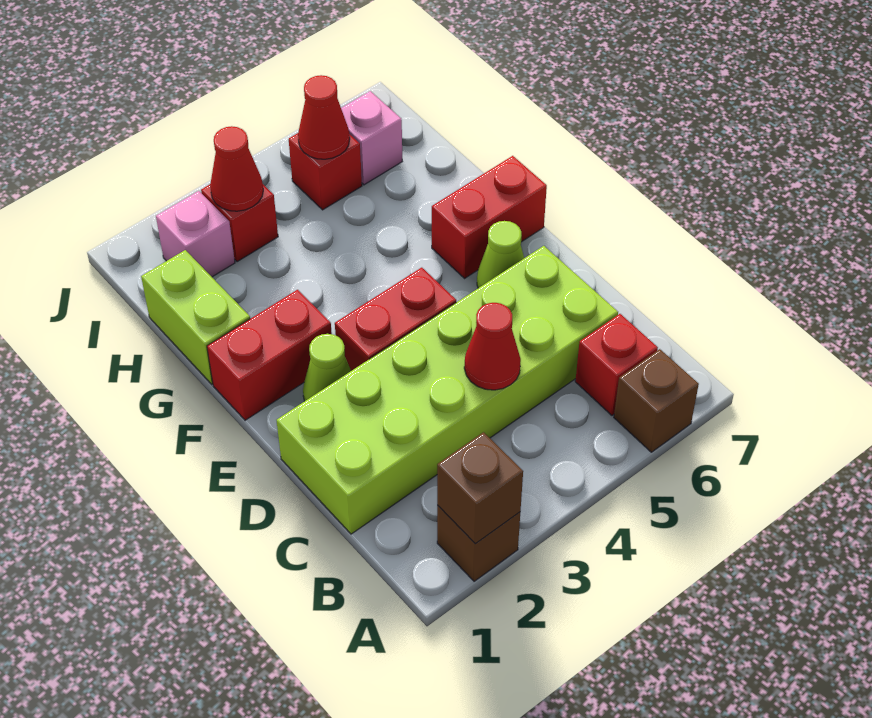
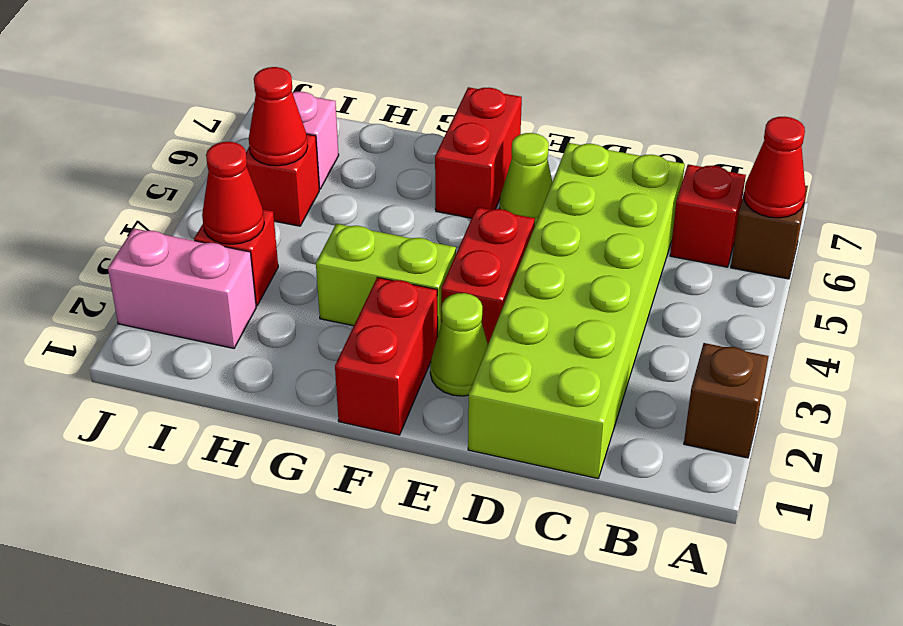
brown brick A2 level 2 -> none
red cone C4 level 2 -> red cone A6 level 2
lime brick G1:H1 level 1 -> lime brick F3:G3 level 1
pink brick I2 level 1 -> pink brick I2:J2 level 1

